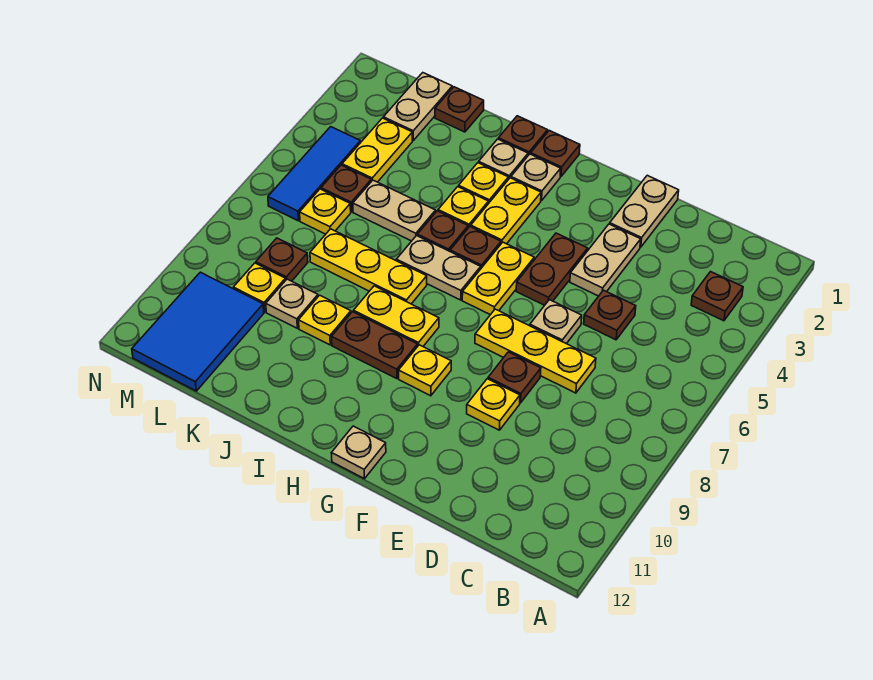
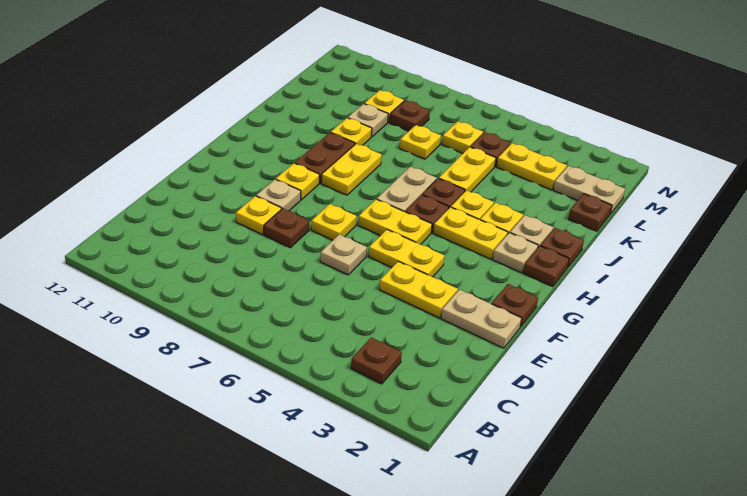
brown plate D5 level 1 -> brown plate F1 level 1
yellow plate D7:F7 level 1 -> yellow plate F7 level 1
tan plate E3:E4 level 1 -> yellow plate E3:E4 level 1
brown plate F4:F5 level 1 -> yellow plate F4:F5 level 1
tan plate G12 level 1 -> tan plate F9 level 1
yellow plate I7:K7 level 1 -> yellow plate K7 level 1
tan plate J5:K5 level 1 -> yellow plate J5:K5 level 1
blue tile L10:M12 level 1 -> none
blue tile M4:M6 level 1 -> none

